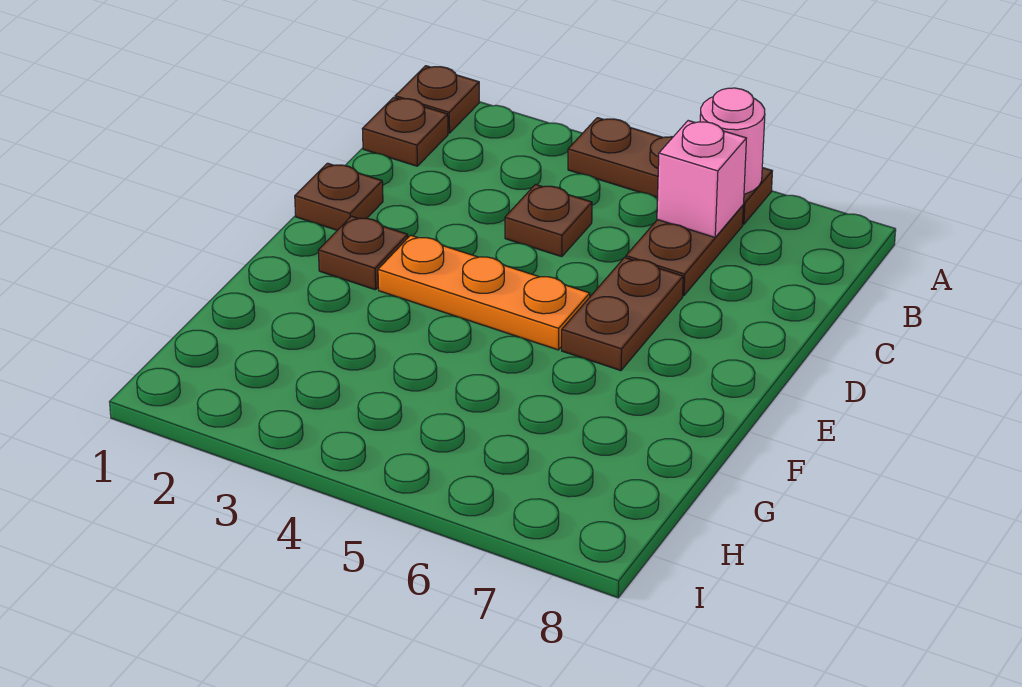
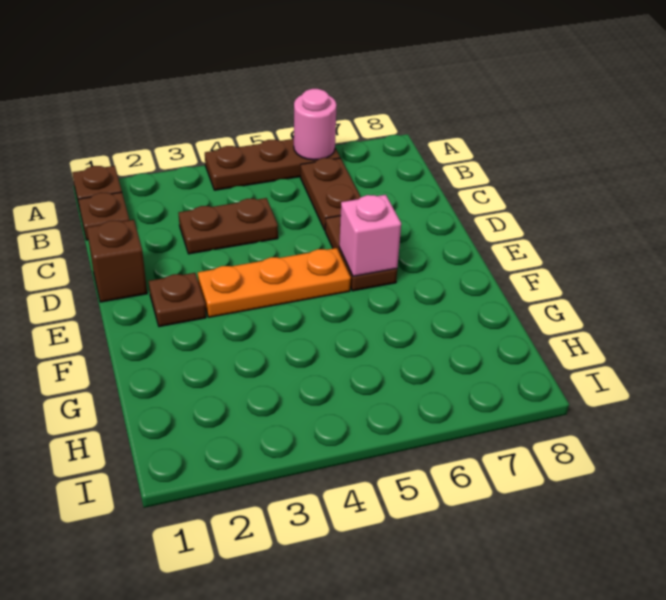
pink brick B6 level 2 -> pink brick E6 level 2
brown plate C4 level 1 -> brown plate C3:C4 level 1
brown plate D1 level 1 -> brown brick D1 level 1

